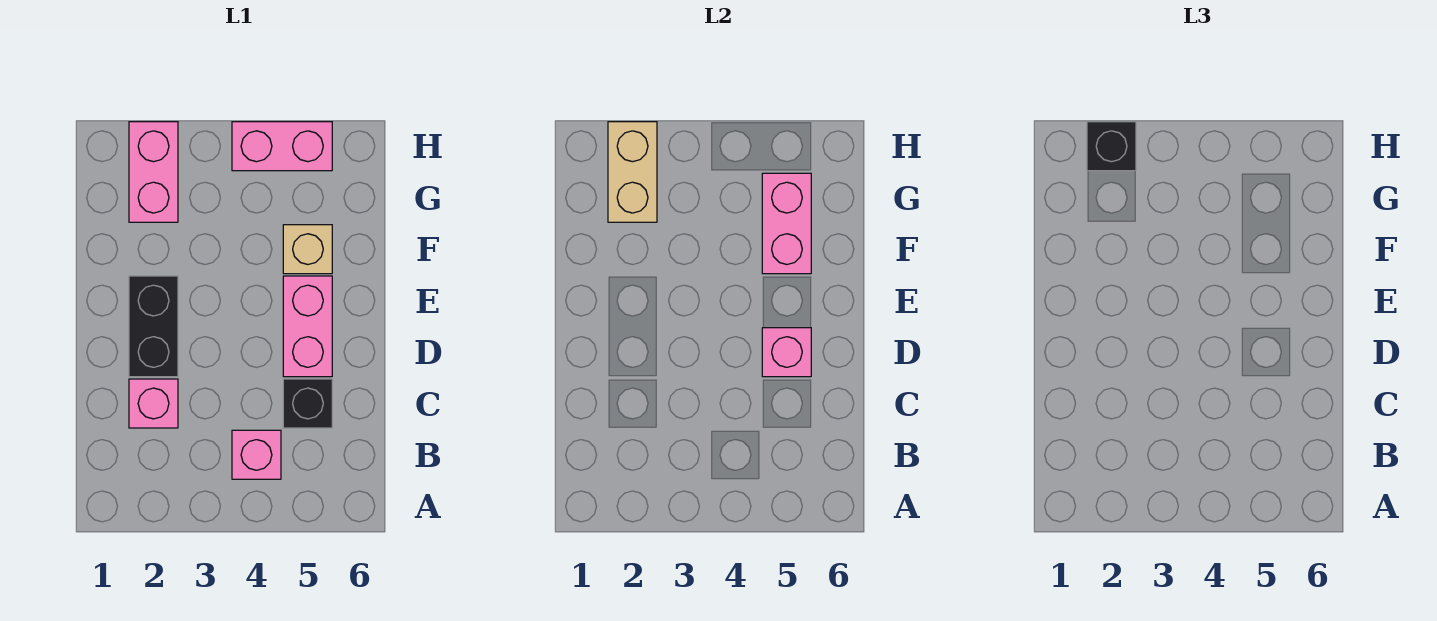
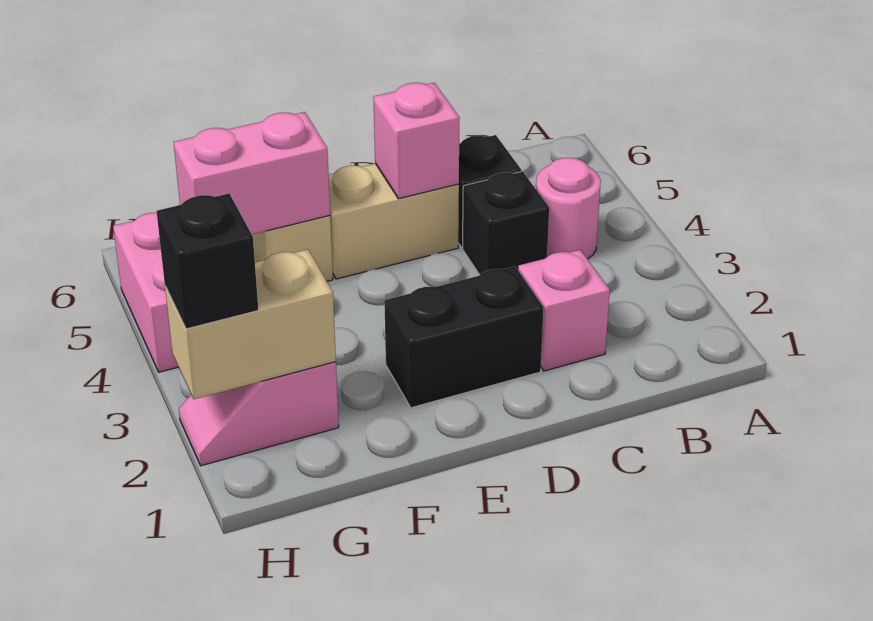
pink brick B4 level 1 -> pink round brick B4 level 1
none -> black brick C4 level 1
pink brick D5:E5 level 1 -> tan brick D5:E5 level 1
pink brick G2:H2 level 1 -> pink slope G2:H2 level 1 top G

